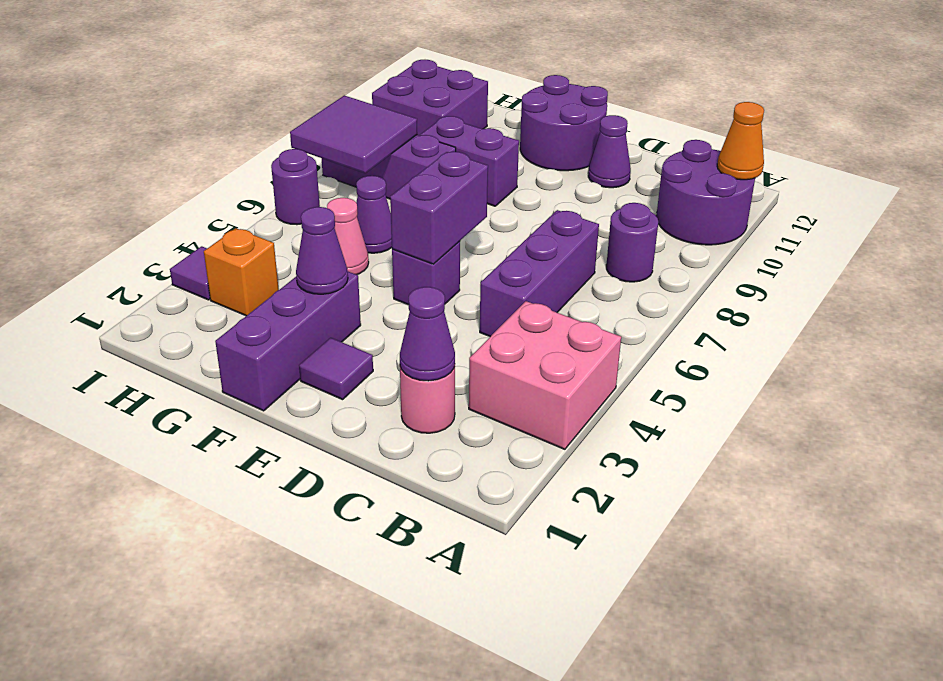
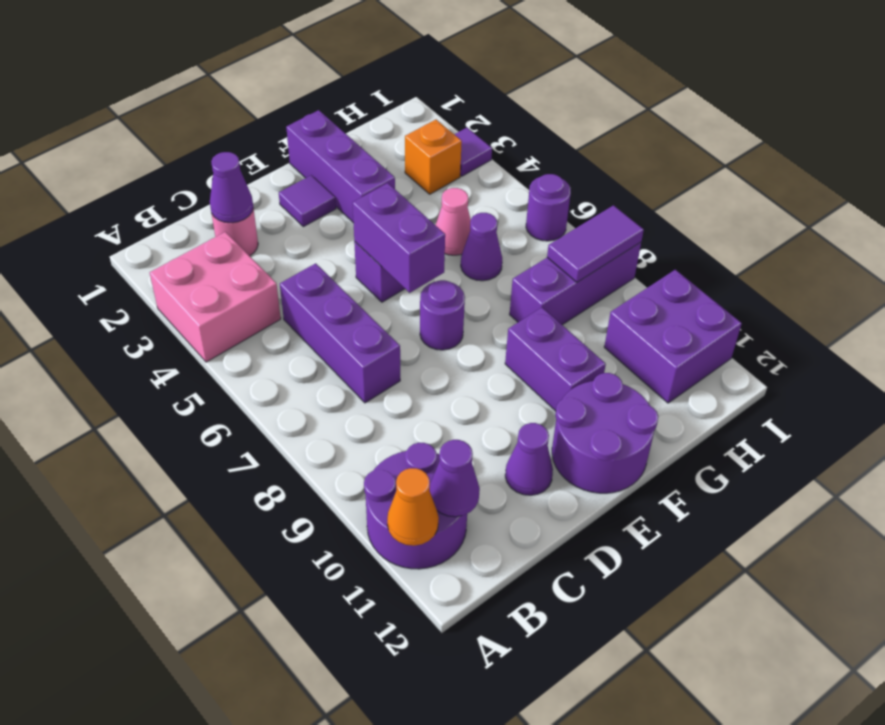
purple round brick B8 level 1 -> purple round brick E7 level 1
purple cone F3 level 2 -> purple cone B11 level 2
purple brick F9:G9 level 1 -> purple brick F9:F10 level 1
purple tile H7:I8 level 2 -> purple tile H8:I8 level 2

